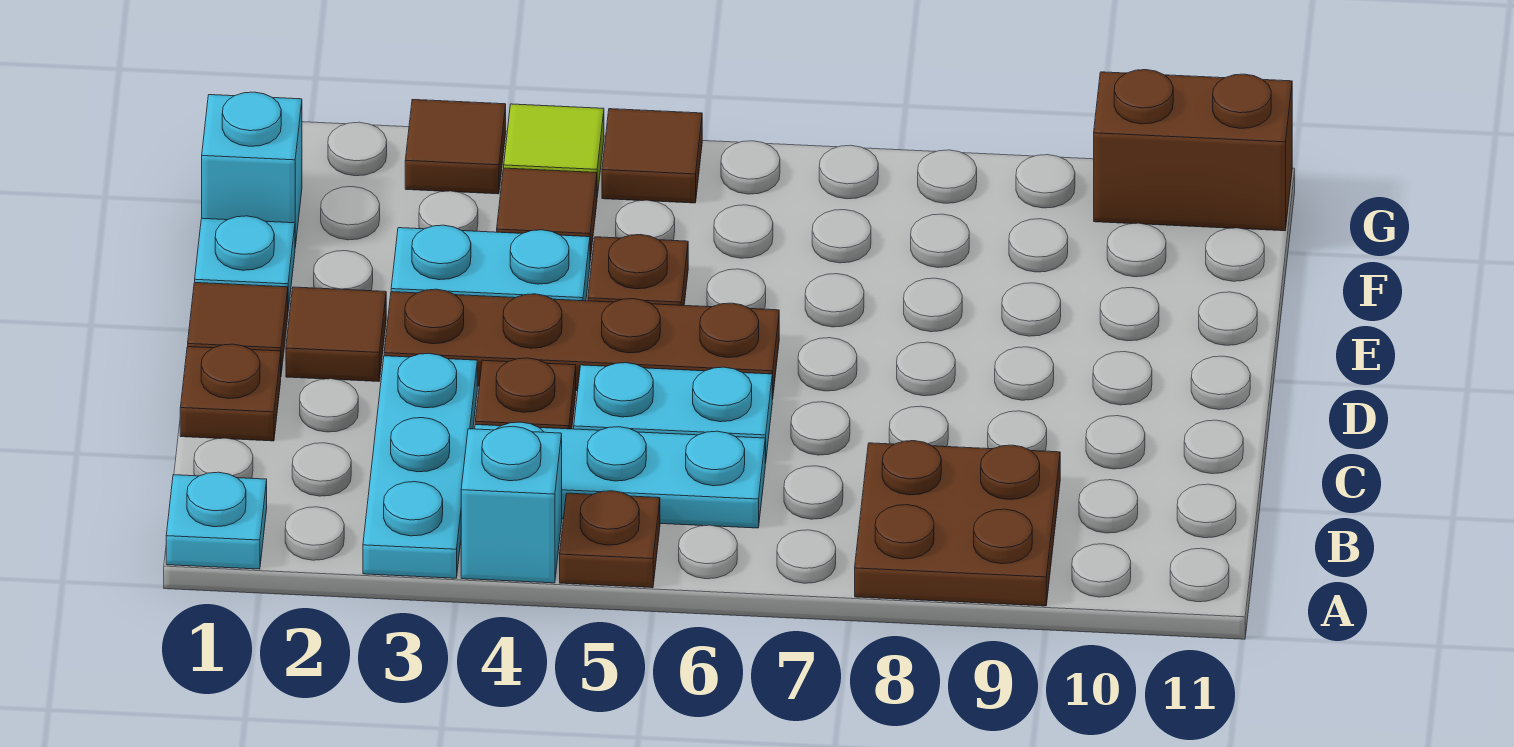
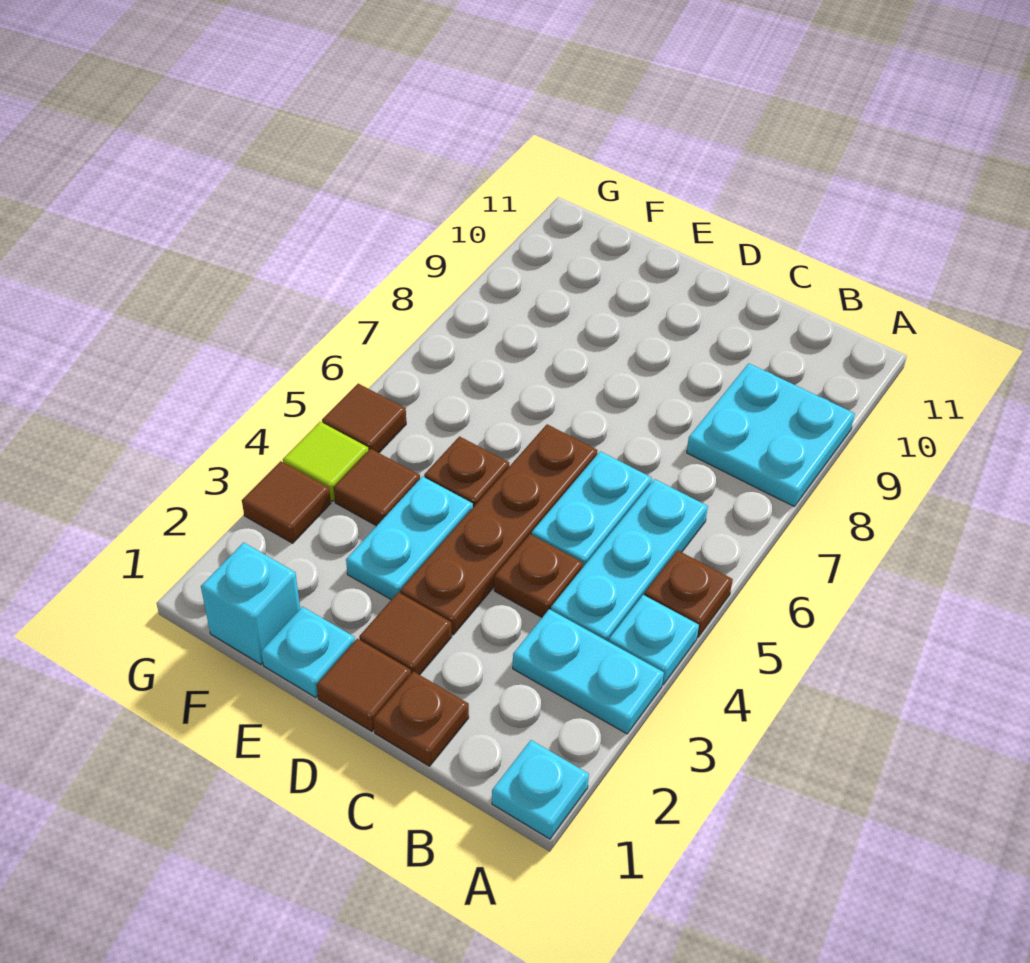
cyan plate A3:C3 level 1 -> cyan plate A3:B3 level 1
cyan brick A4 level 1 -> cyan plate A4 level 1
brown plate A8:B9 level 1 -> cyan plate A8:B9 level 1
brown brick G10:G11 level 1 -> none

